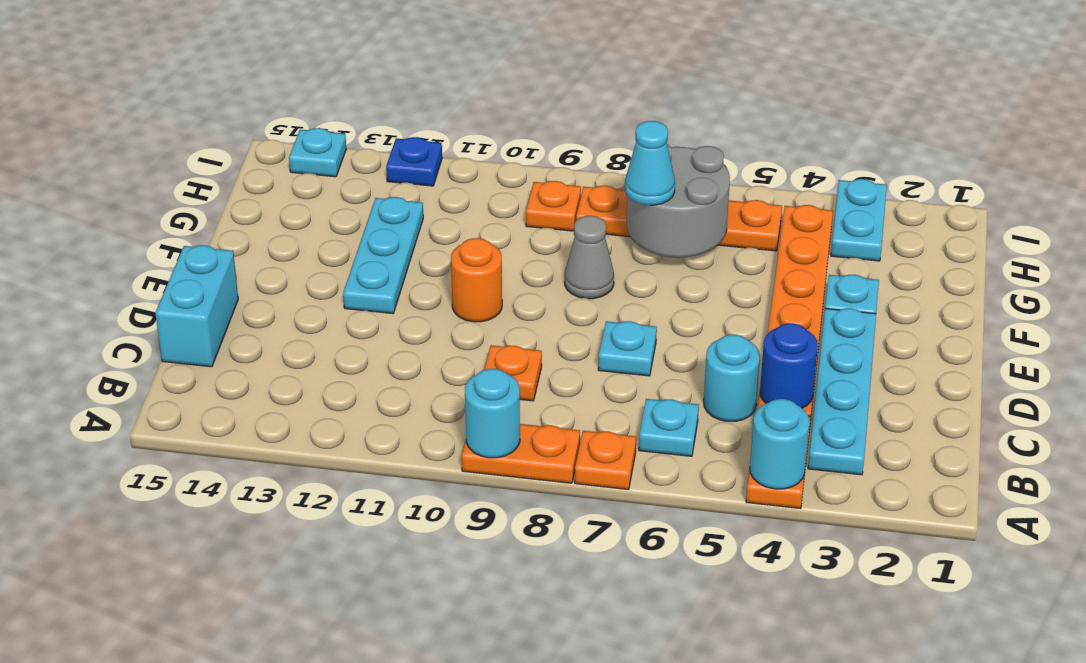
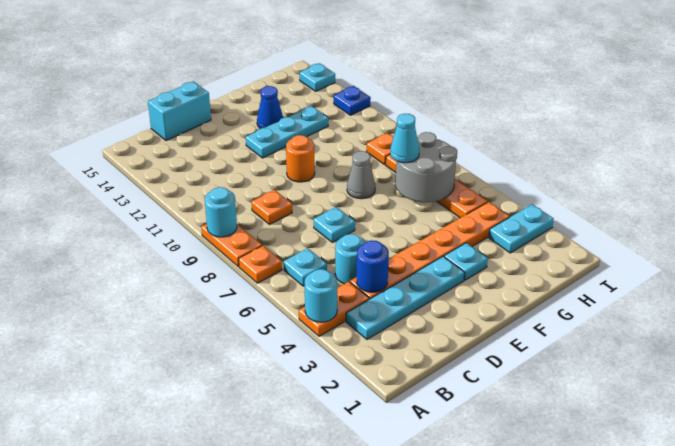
none -> blue cone F13 level 1

